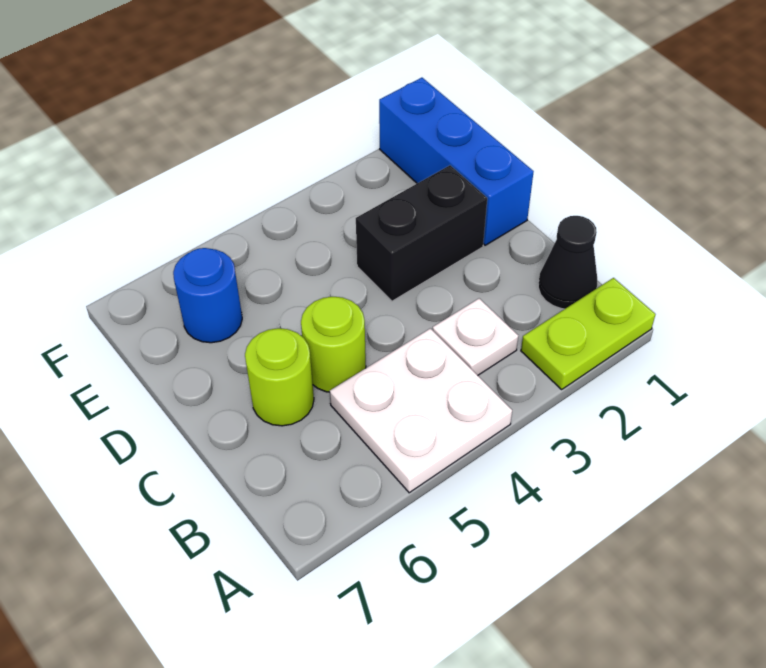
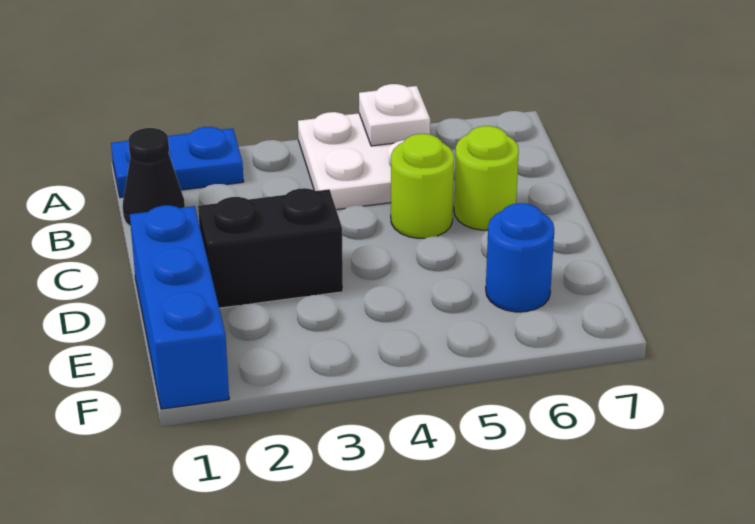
lime plate A1:A2 level 1 -> blue plate A1:A2 level 1
white plate B3 level 1 -> white plate A5 level 2

